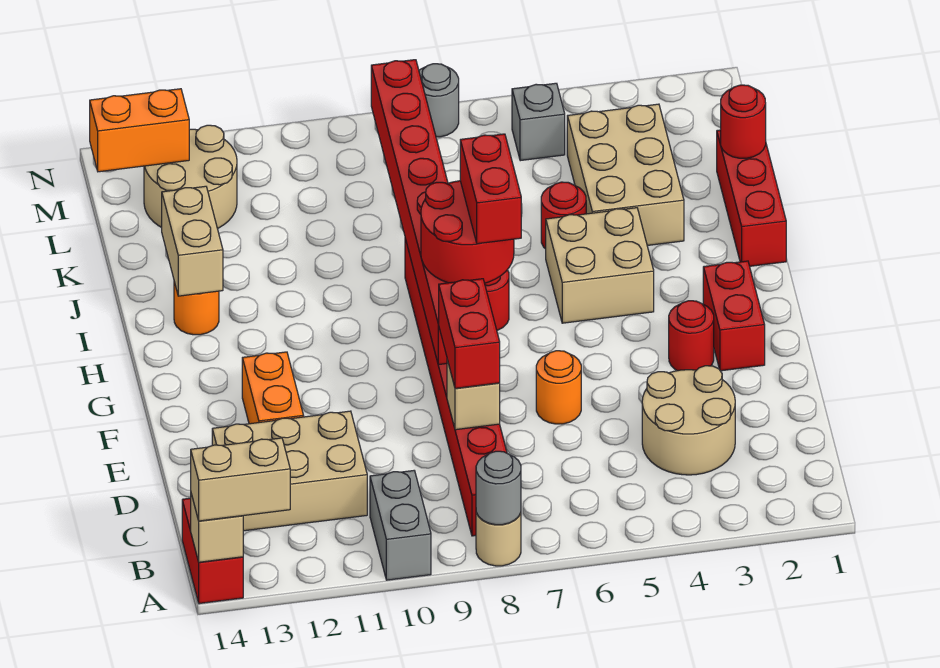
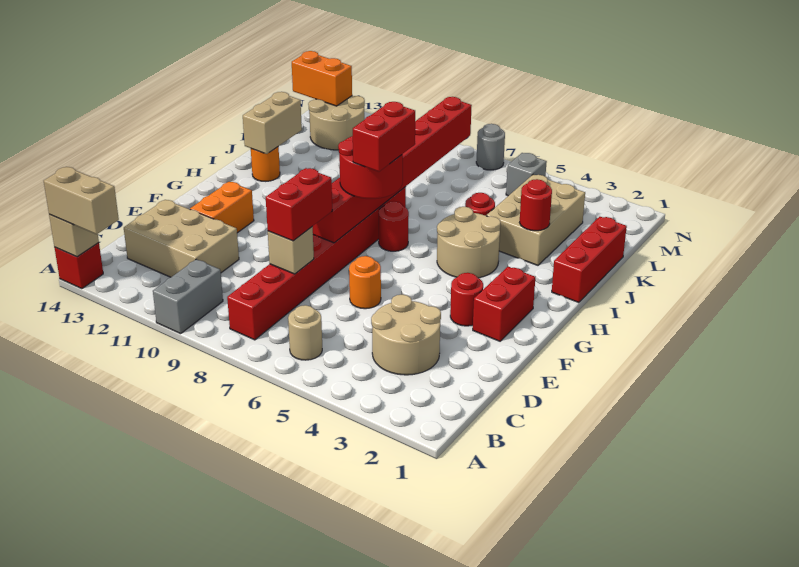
tan round brick A8 level 1 -> tan round brick B6 level 1
grey round brick A8 level 2 -> none
red brick A14:B14 level 1 -> red brick A14 level 1
tan brick H4:I5 level 1 -> tan round brick H4:I5 level 1
red round brick K1 level 2 -> red round brick J3 level 2

